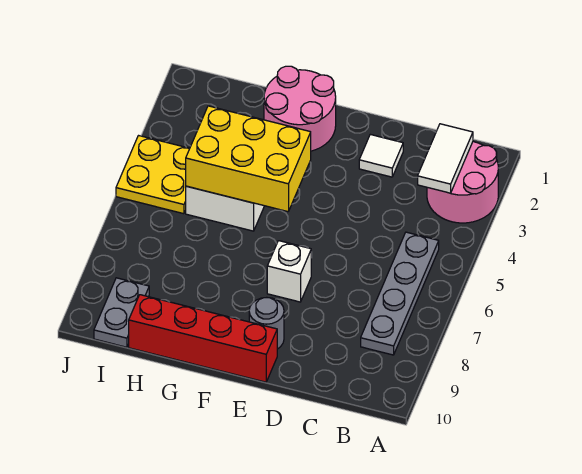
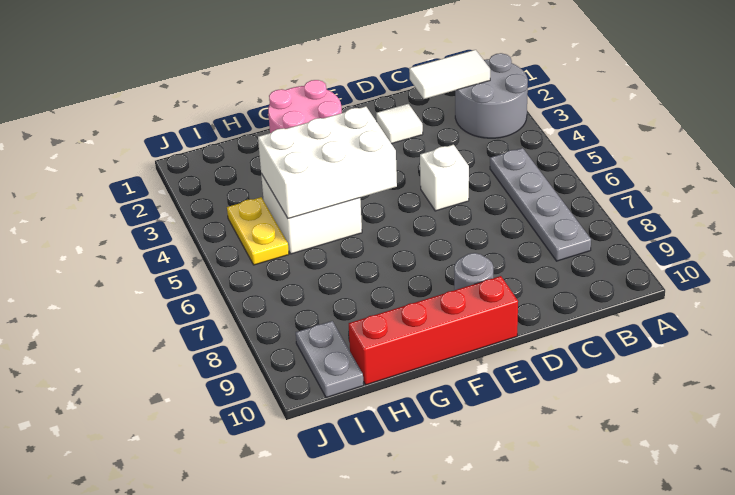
pink round brick A2:B3 level 1 -> grey round brick A2:B3 level 1
white tile B2:B3 level 2 -> white tile B2:C2 level 2
white brick E7 level 1 -> white brick D5 level 1
yellow brick F4:H5 level 2 -> white brick F4:H5 level 2
yellow plate I4:J5 level 1 -> yellow plate I4:I5 level 1

